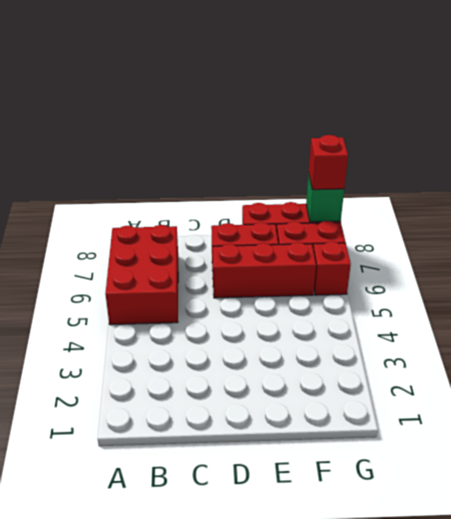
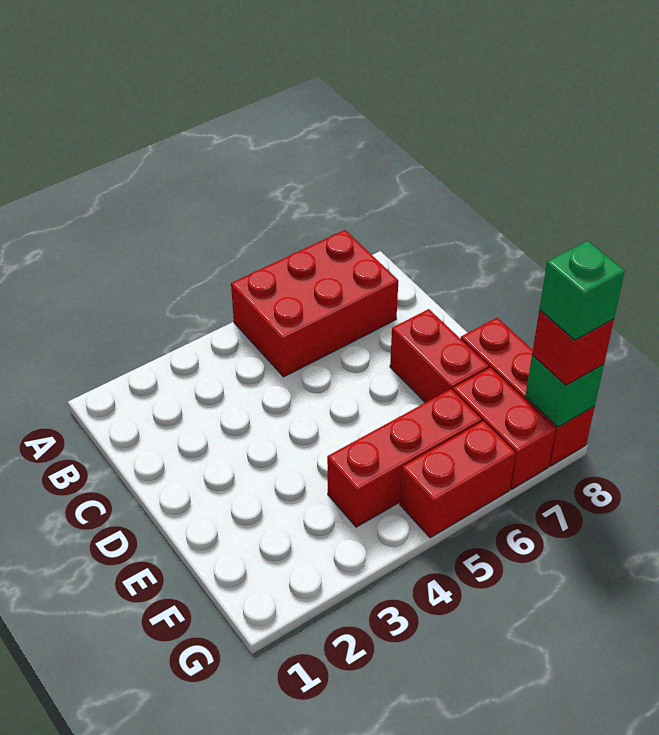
red brick D6:F6 level 1 -> red brick F4:F6 level 1
red brick G6 level 1 -> red brick G5:G6 level 1
none -> green brick G8 level 4

